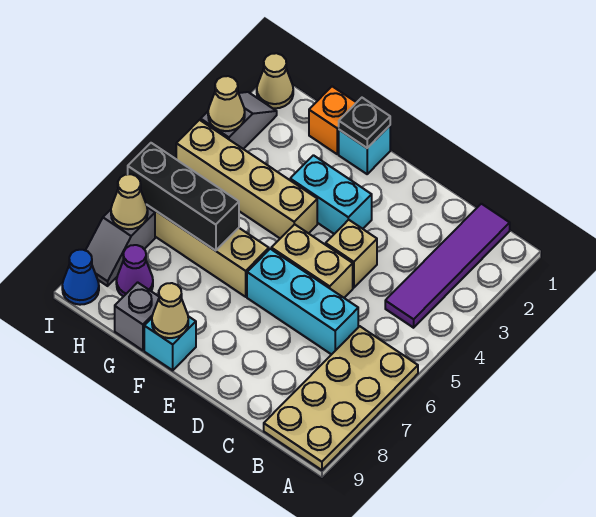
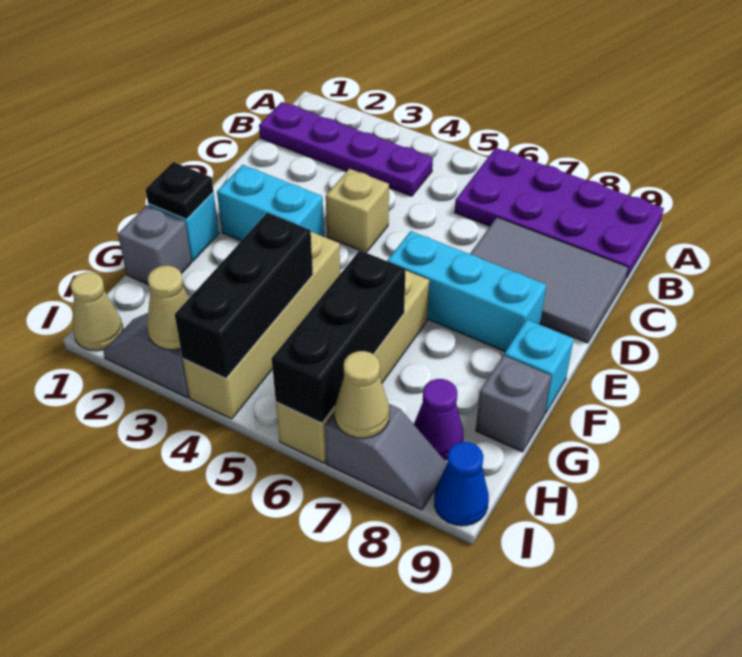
tan plate A6:B9 level 1 -> purple plate A6:B9 level 1
purple tile B1:B4 level 1 -> purple plate B1:B4 level 1
cyan brick C6:E6 level 1 -> cyan brick E6:E8 level 1
none -> grey tile C7:D9 level 1
tan brick D5:E5 level 1 -> none
cyan brick E3:F3 level 1 -> cyan brick E2:E3 level 1
tan cone F9 level 2 -> none
orange brick G1 level 1 -> grey brick G1 level 1
none -> black brick G4:I4 level 2

